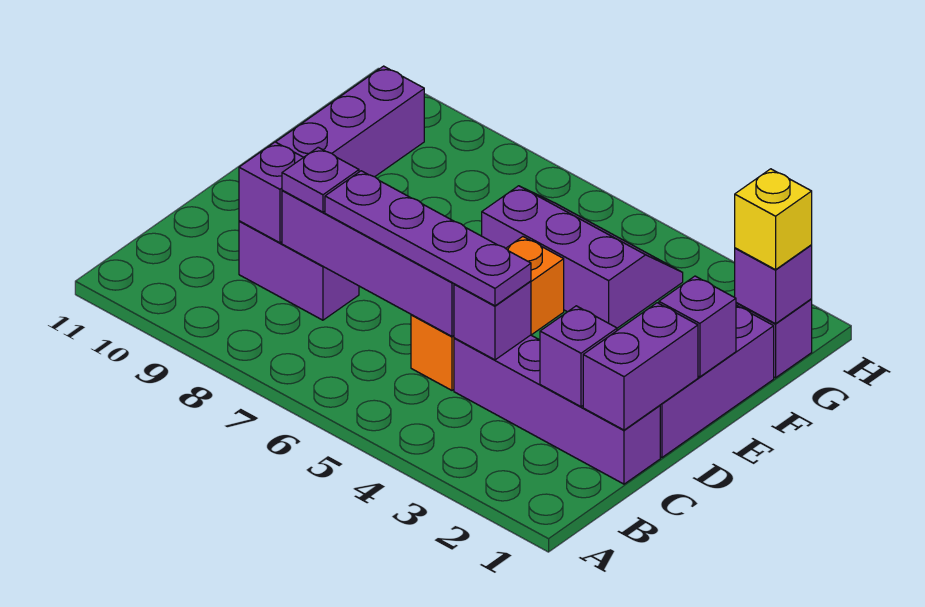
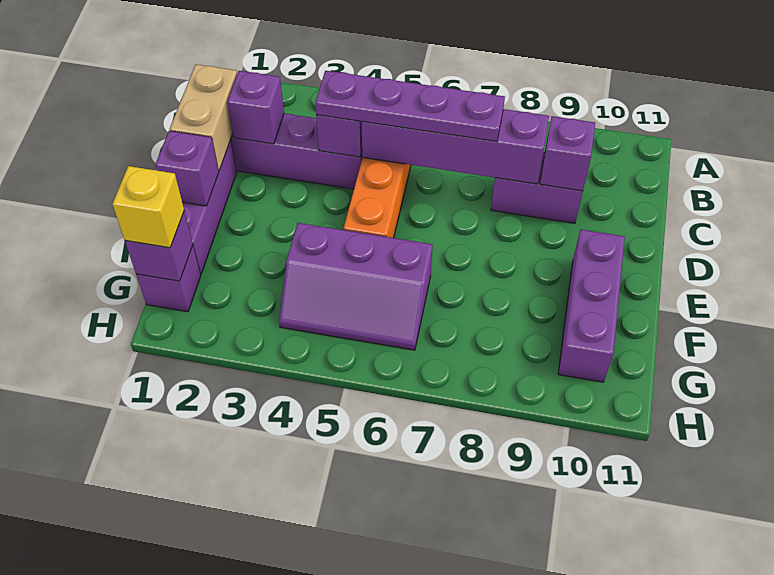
purple brick C1:D1 level 2 -> tan brick C1:D1 level 2
purple plate C8 level 3 -> none

